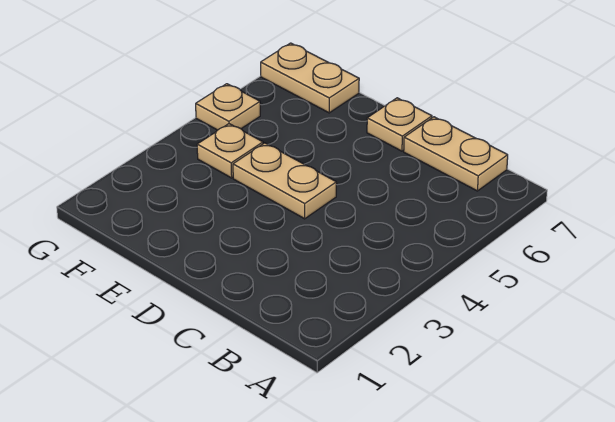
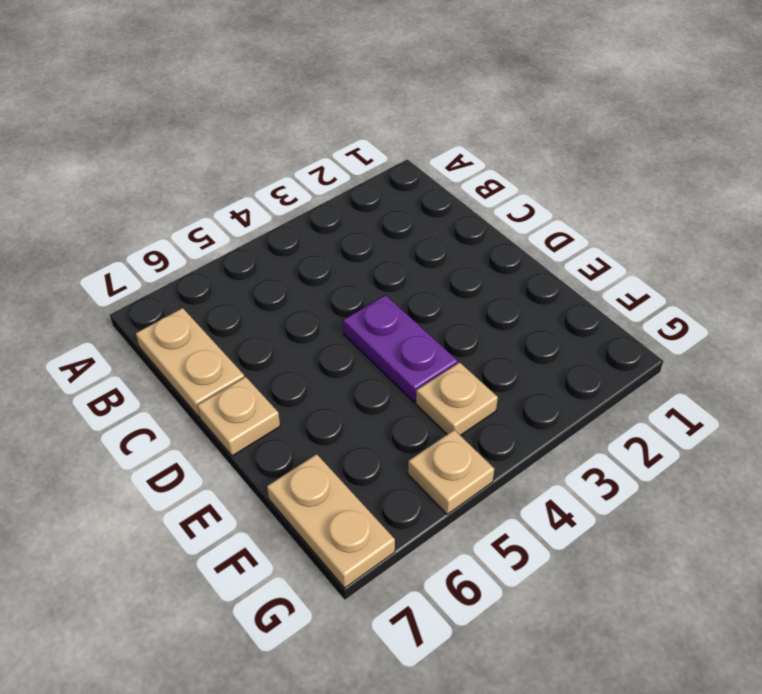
tan plate D4:E4 level 1 -> purple plate D4:E4 level 1

